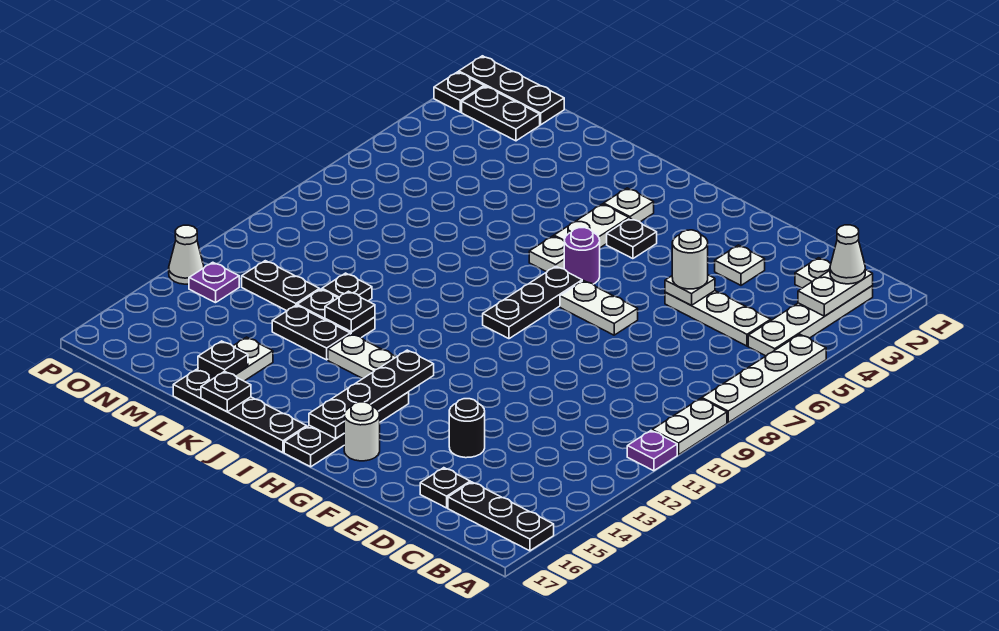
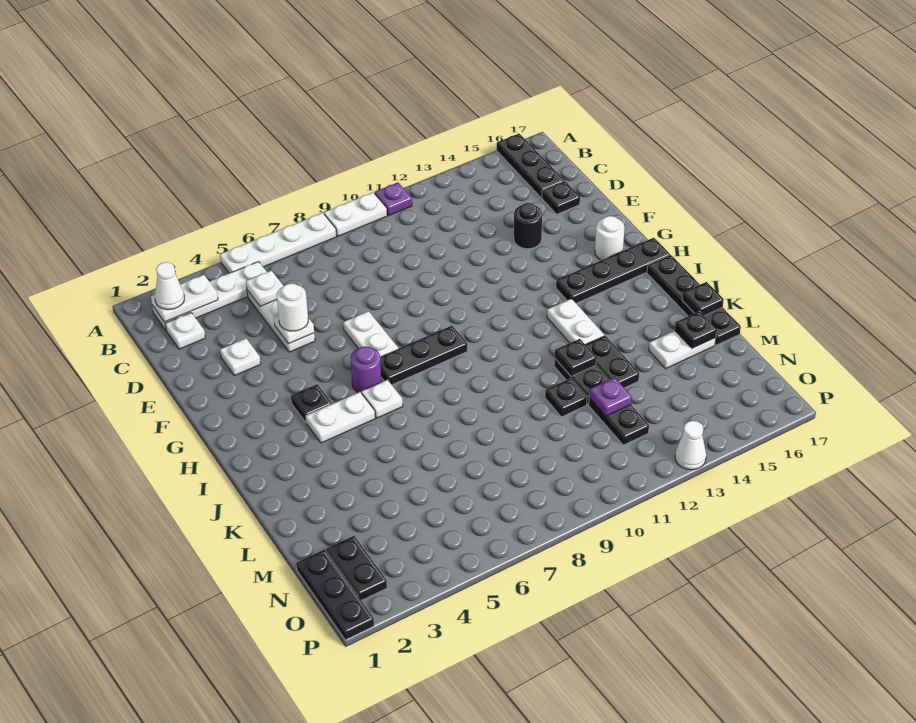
black plate H13:H16 level 2 -> none
white plate I3 level 1 -> white plate C5 level 2
purple plate O13 level 1 -> purple plate M12 level 2
black plate P2 level 1 -> none

